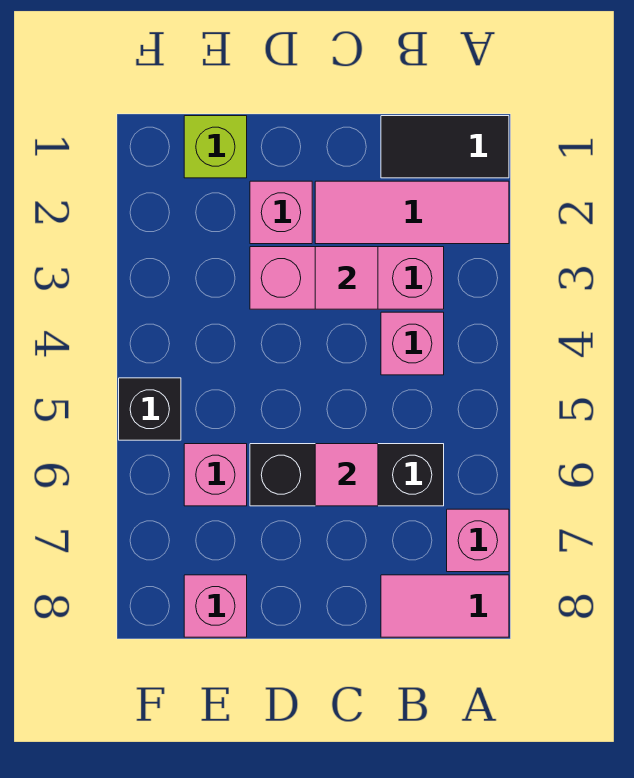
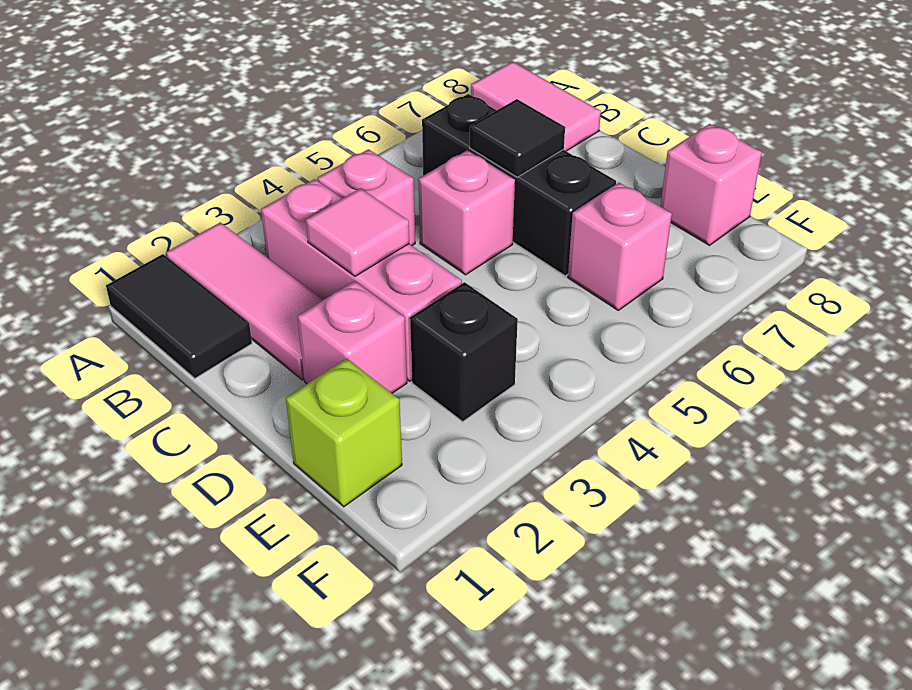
pink brick A7 level 1 -> pink brick C5 level 1
pink tile C6 level 2 -> black tile C6 level 2
black brick F5 level 1 -> black brick E3 level 1

